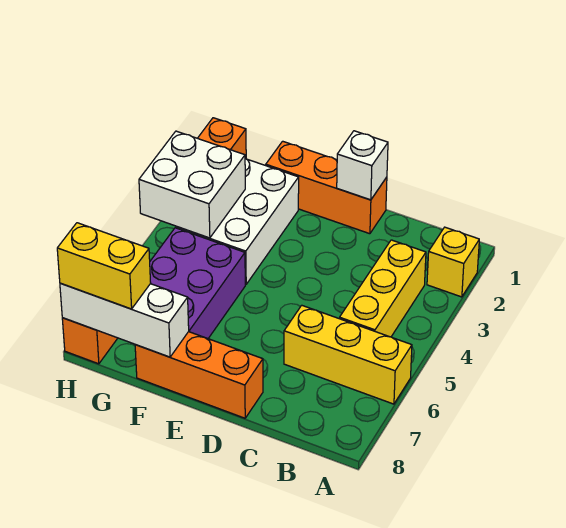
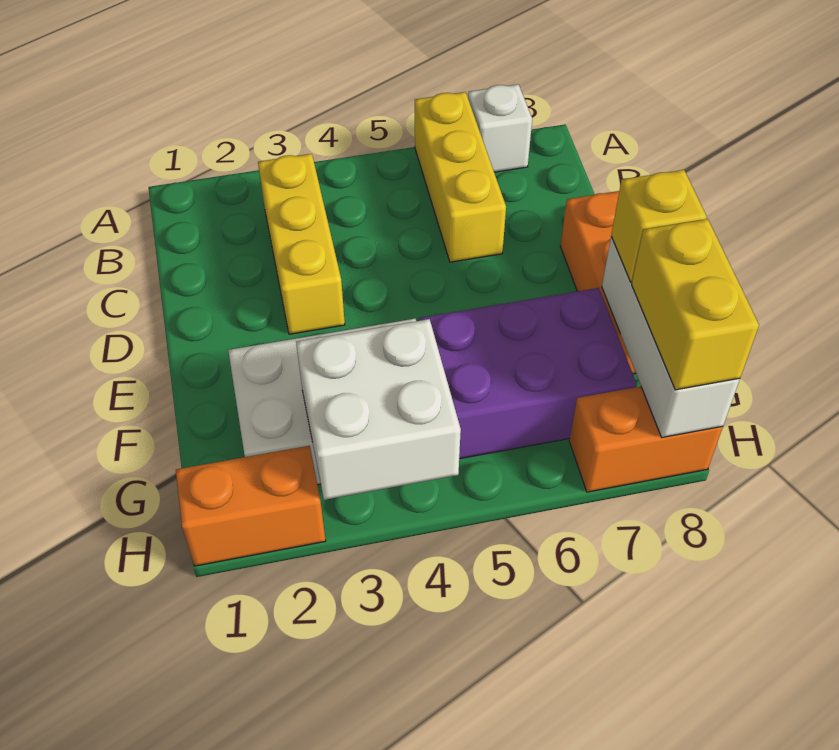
yellow brick A2 level 1 -> yellow brick F8 level 3
yellow brick B3:B5 level 1 -> yellow brick B3:D3 level 1
orange brick D1:F1 level 1 -> none
white brick D1 level 2 -> white brick A7 level 1

